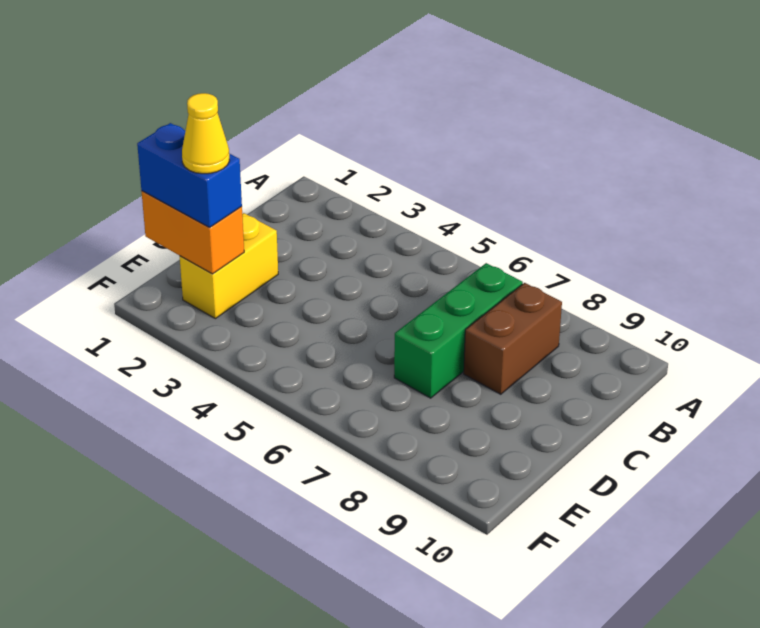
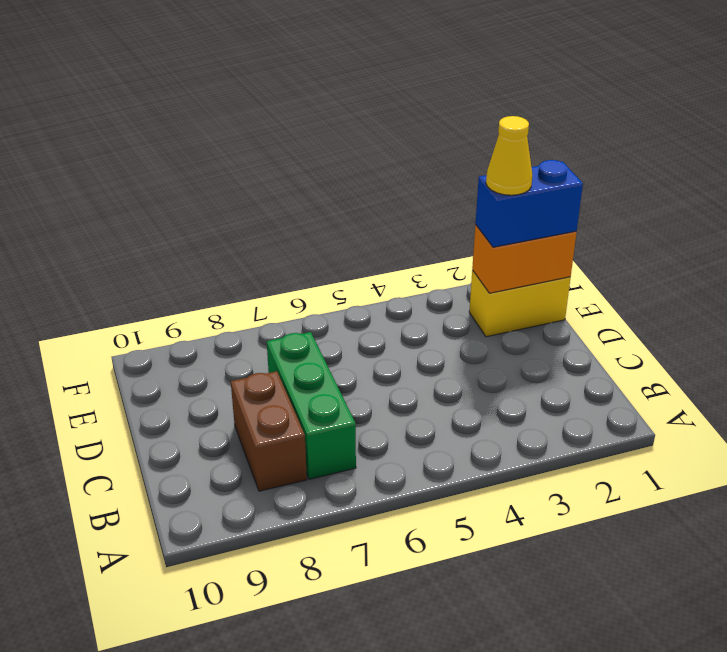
yellow brick D2:E2 level 1 -> yellow brick E1:E2 level 1

